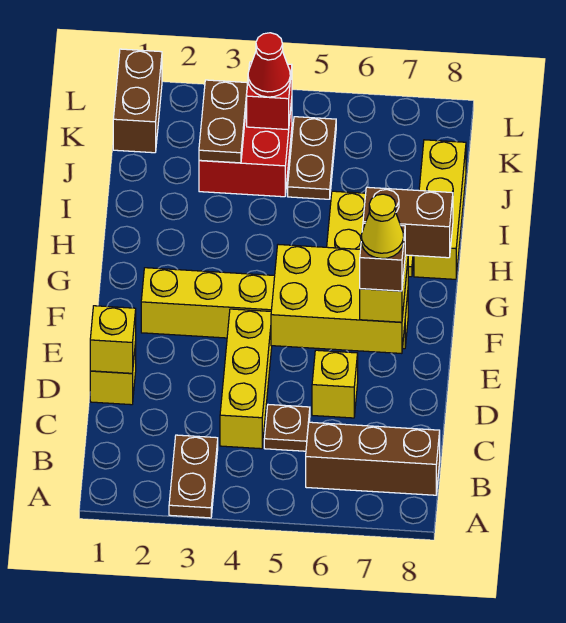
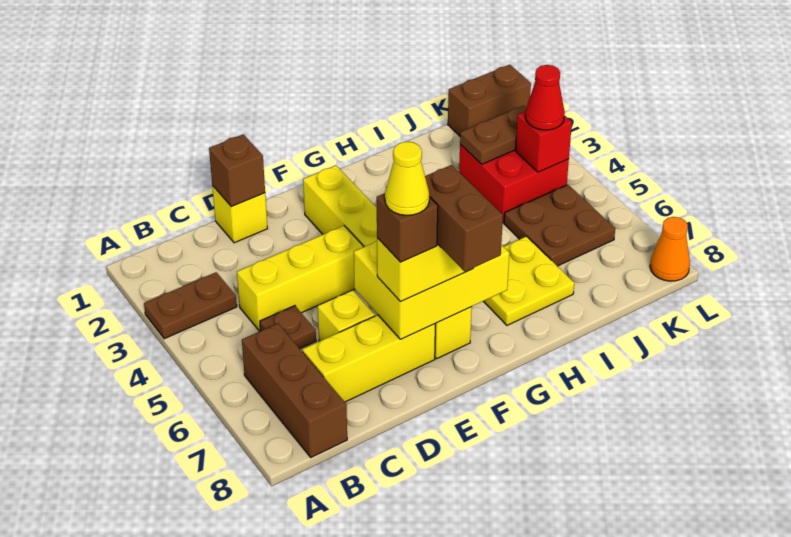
yellow brick D1 level 2 -> brown brick D1 level 2
yellow brick E5:F7 level 2 -> yellow brick E6:G7 level 2
yellow brick H8:J8 level 1 -> yellow brick C7:E7 level 1
brown plate J5:K5 level 1 -> brown plate J5:K6 level 1
none -> orange cone L8 level 1

